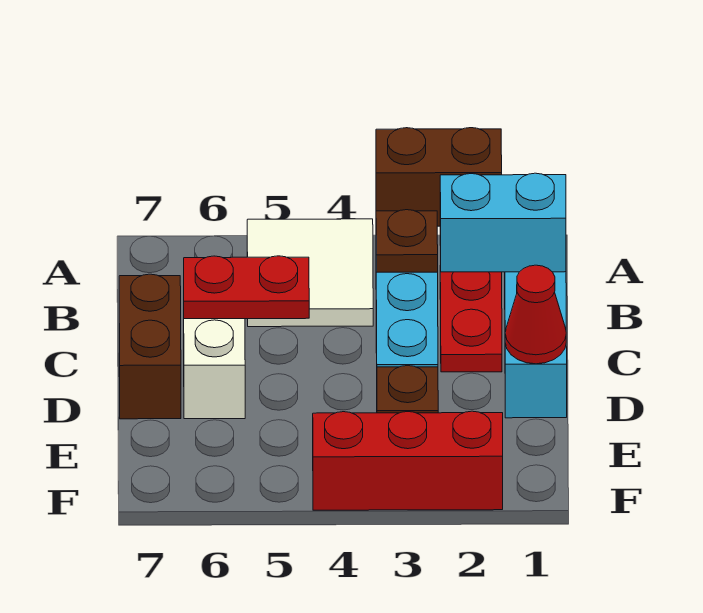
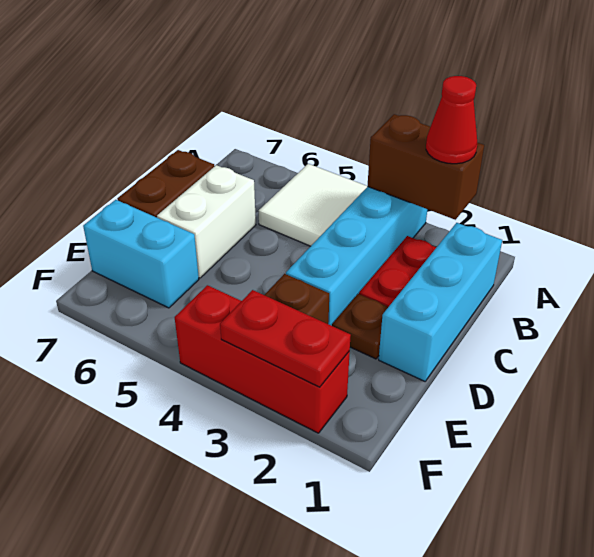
cyan brick B1:B2 level 2 -> cyan brick E6:E7 level 1
brown plate B3 level 2 -> brown plate D2 level 1
red plate C5:C6 level 2 -> red plate F2:F3 level 2
red cone D1 level 2 -> red cone A2 level 3

